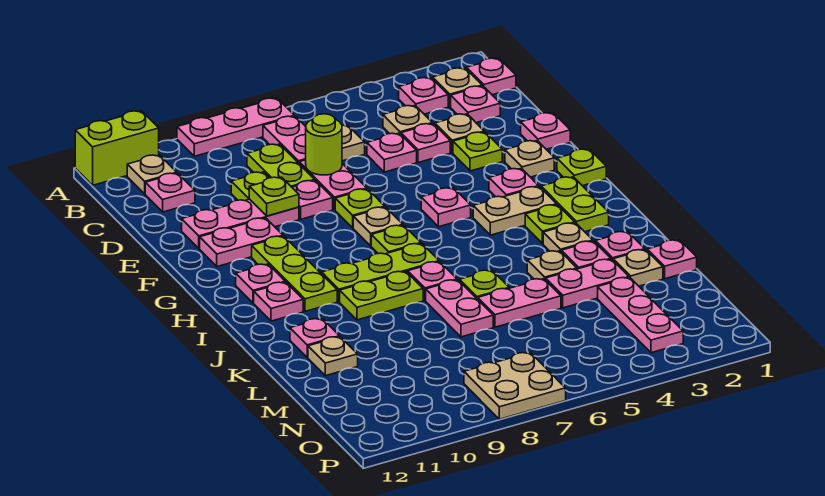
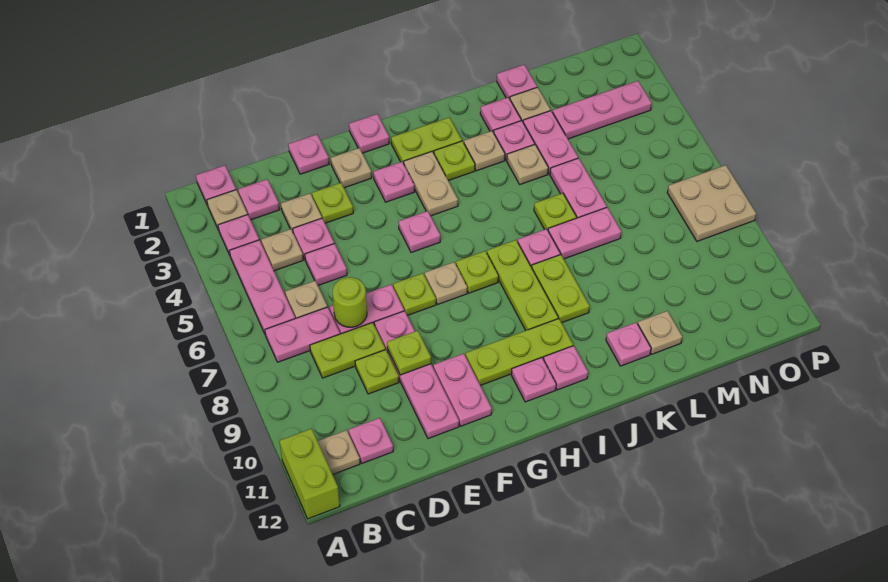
pink plate A7:A9 level 1 -> pink plate B4:B6 level 1
lime plate G1 level 1 -> pink plate G1 level 1

